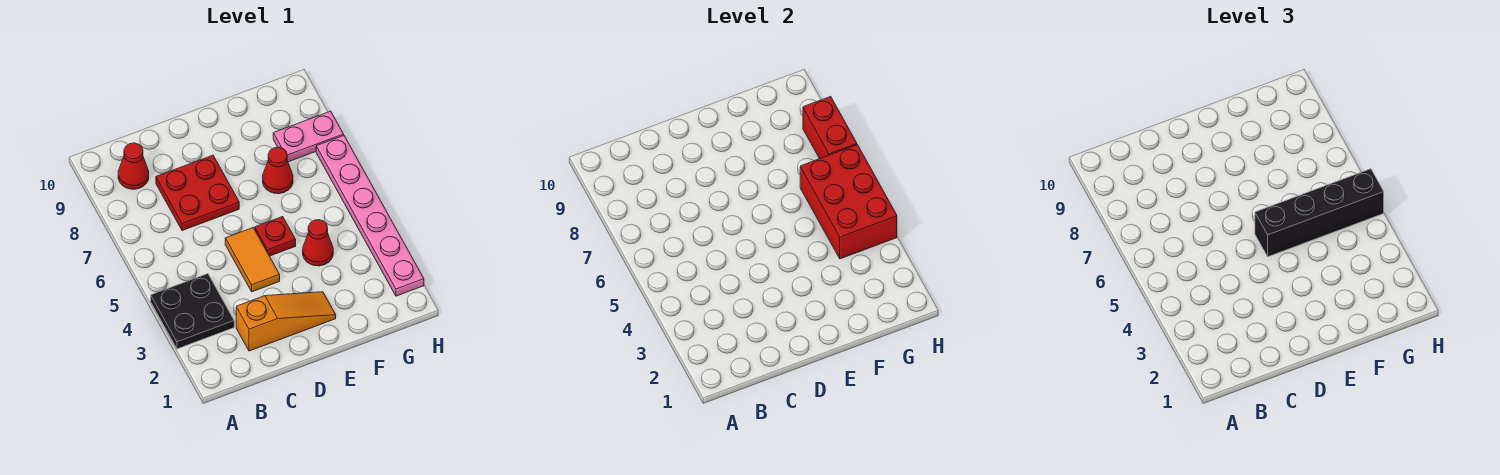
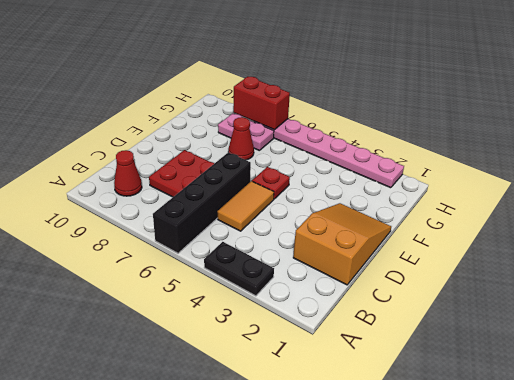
black plate A3:B4 level 1 -> black plate A3:A4 level 1
orange slope C2:E2 level 1 top C -> orange slope C1:E2 level 1 top C
orange tile D4:D5 level 1 -> orange tile C5:D5 level 1
black brick E5:H5 level 3 -> black brick A6:D6 level 1
red cone F4 level 1 -> none
red brick G4:H6 level 2 -> none
pink plate G8:H8 level 1 -> pink plate G7:G8 level 1

